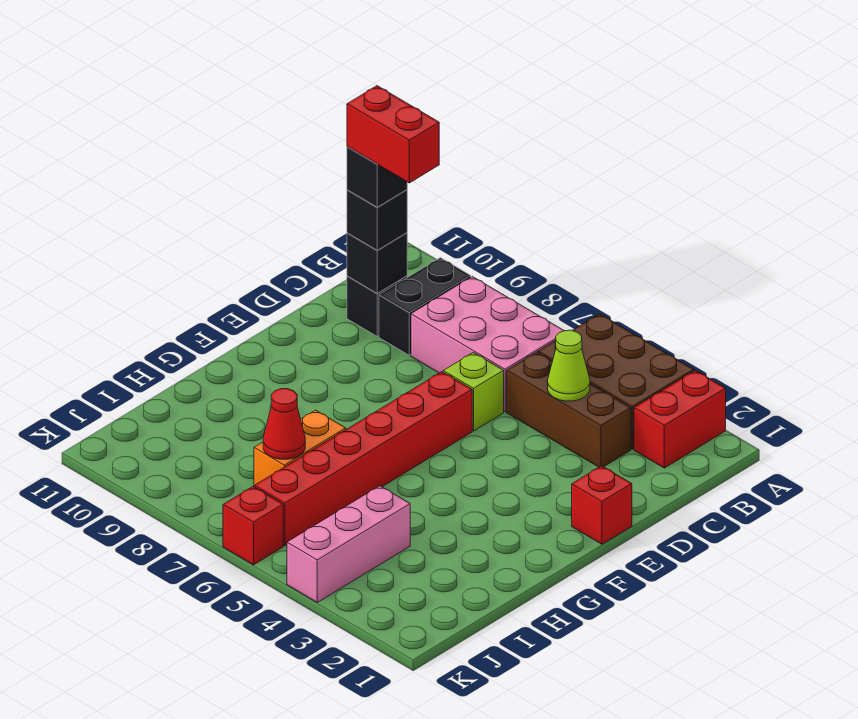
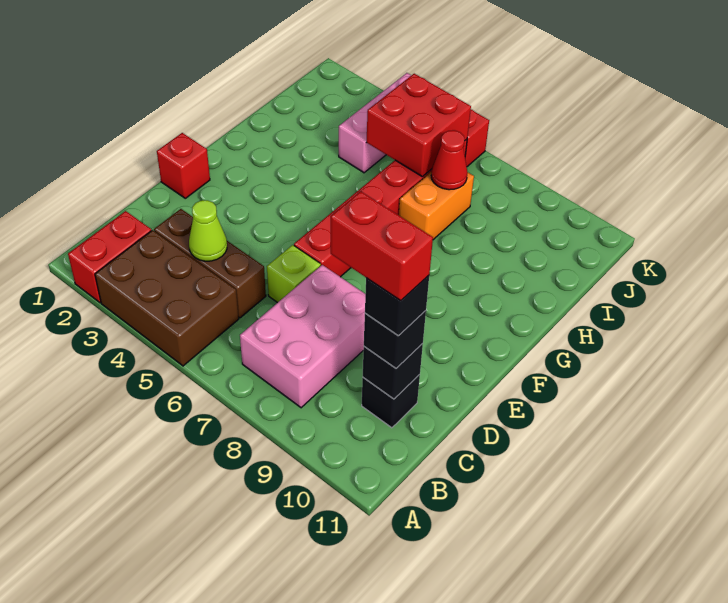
pink brick B6:C8 level 1 -> pink brick B7:D8 level 1
black brick B9:C9 level 1 -> none
none -> red brick I5:J6 level 2

